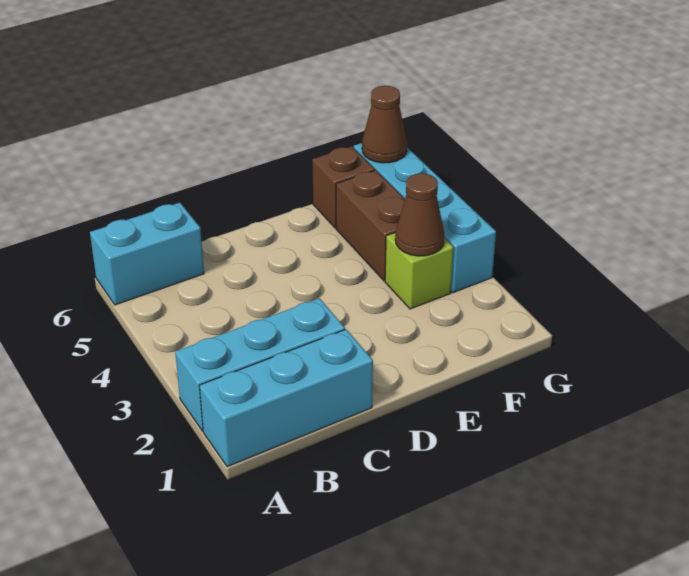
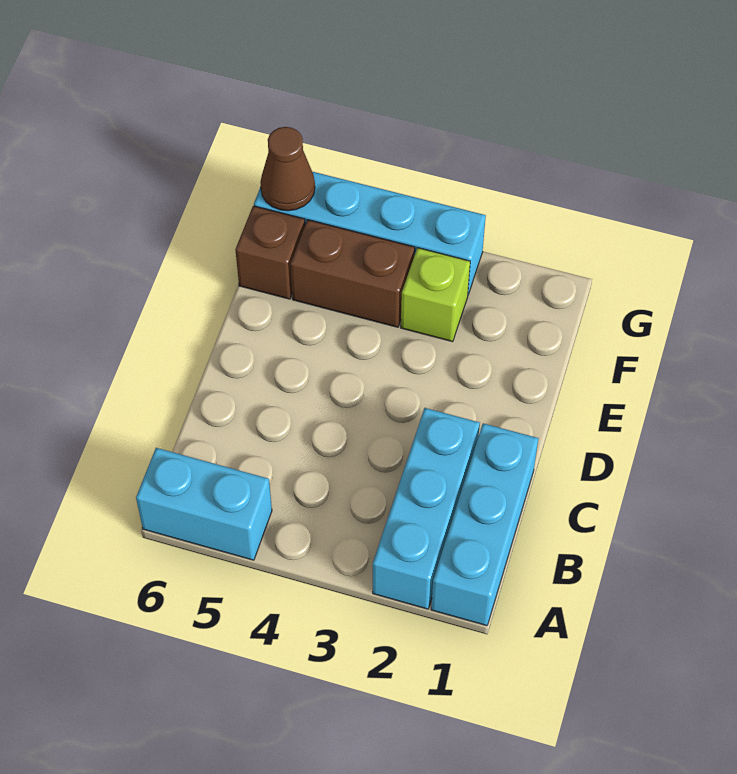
cyan brick A6:B6 level 1 -> cyan brick A5:A6 level 1
brown cone F3 level 2 -> none

